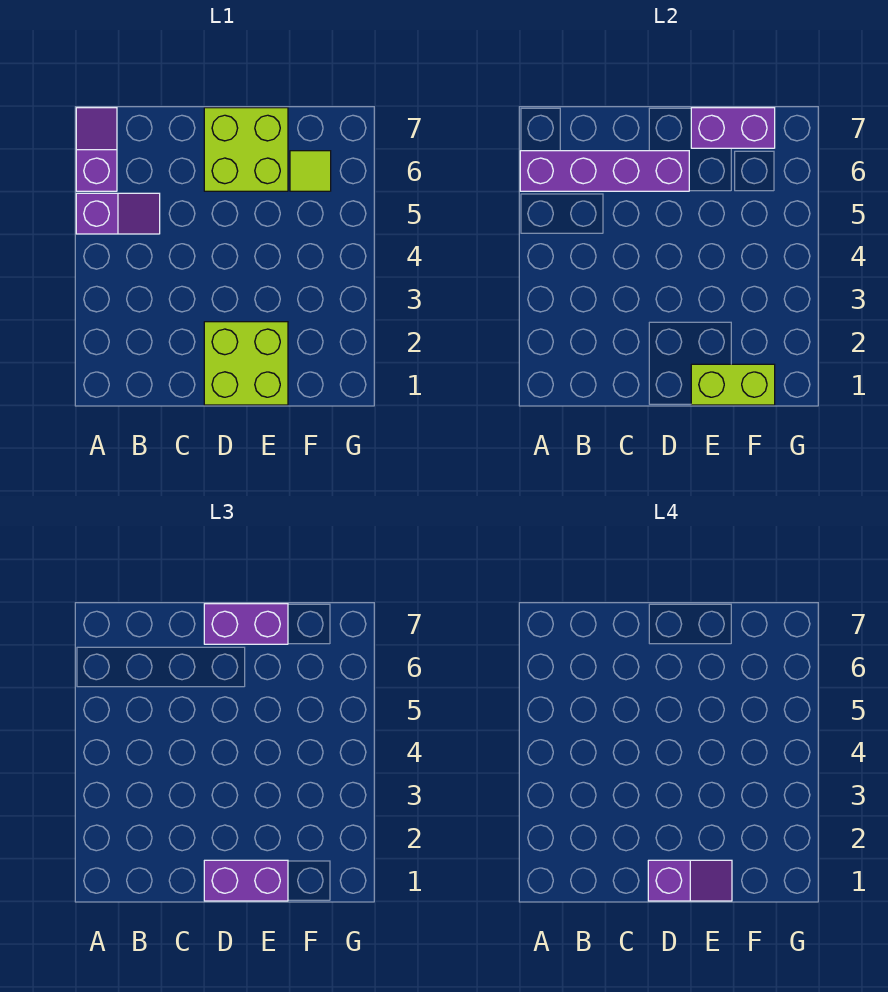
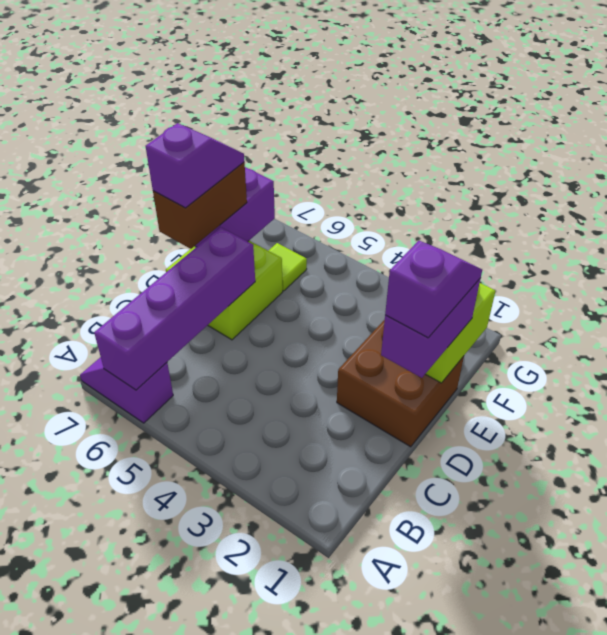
purple slope A5:B5 level 1 top A -> purple slope D7:E7 level 4 top D
lime brick D1:E2 level 1 -> brown brick D1:E2 level 1
purple brick D7:E7 level 3 -> brown brick D7:E7 level 3

